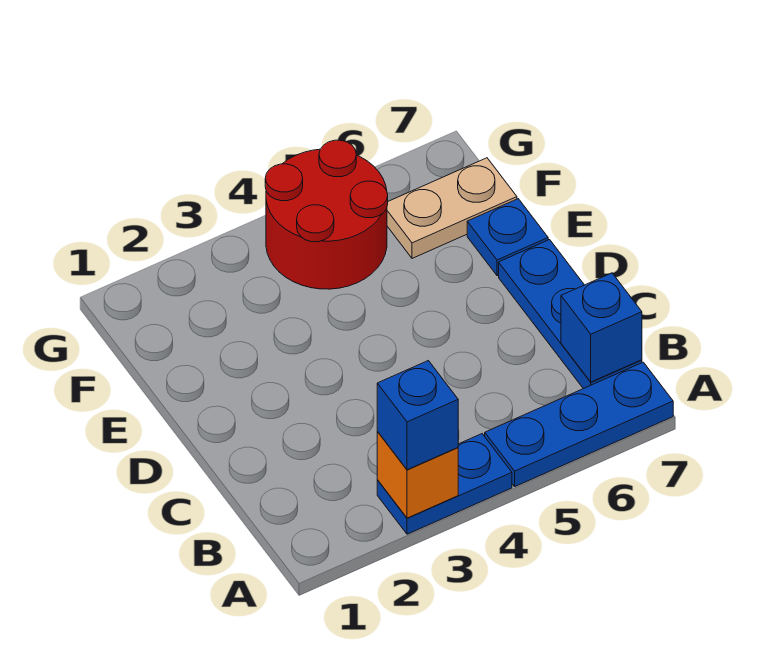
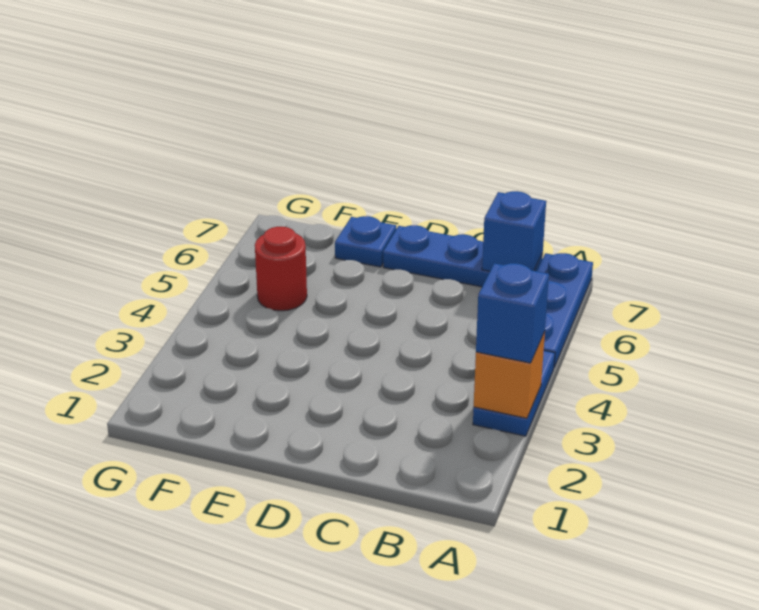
red round brick F4:G5 level 1 -> red round brick F5 level 1
tan plate F6:F7 level 1 -> none

